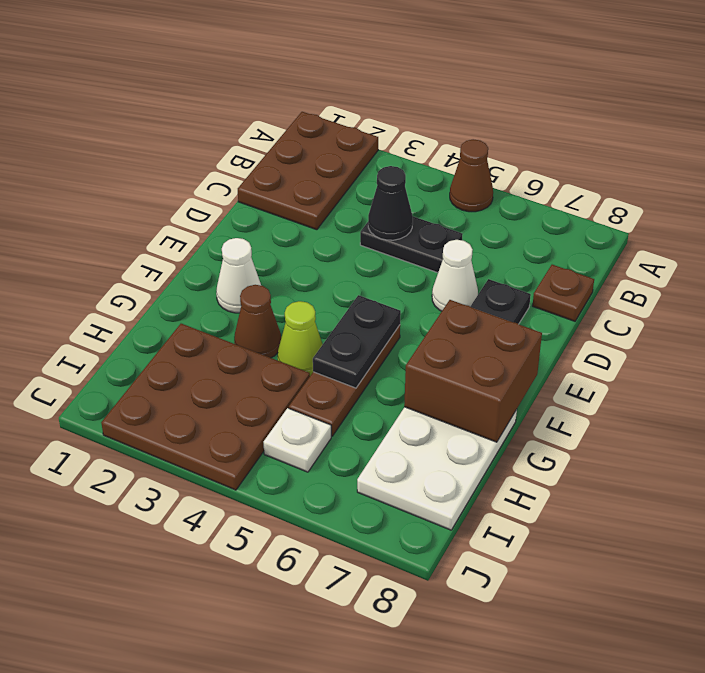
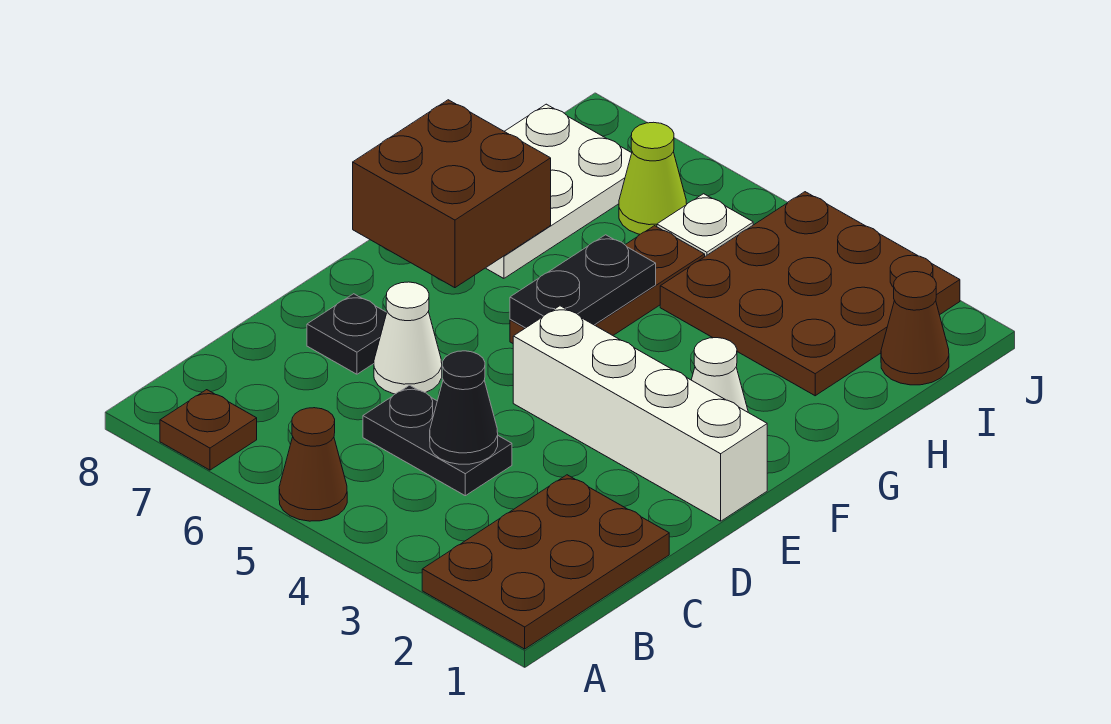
brown plate C8 level 1 -> brown plate A7 level 1
none -> white brick E1:E4 level 1
brown cone G3 level 1 -> brown cone I1 level 1
lime cone G4 level 1 -> lime cone I6 level 1

